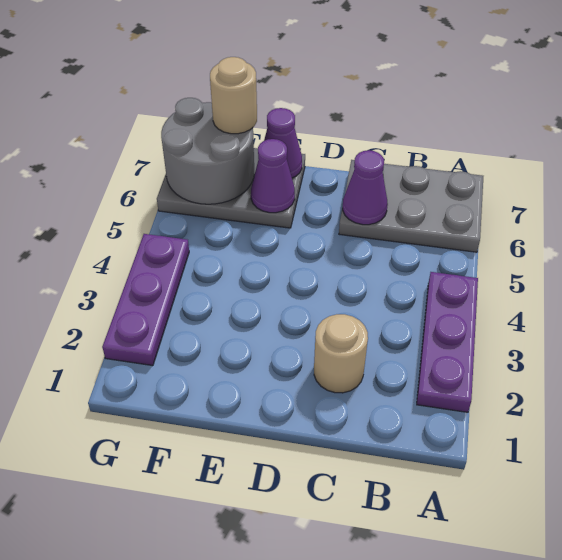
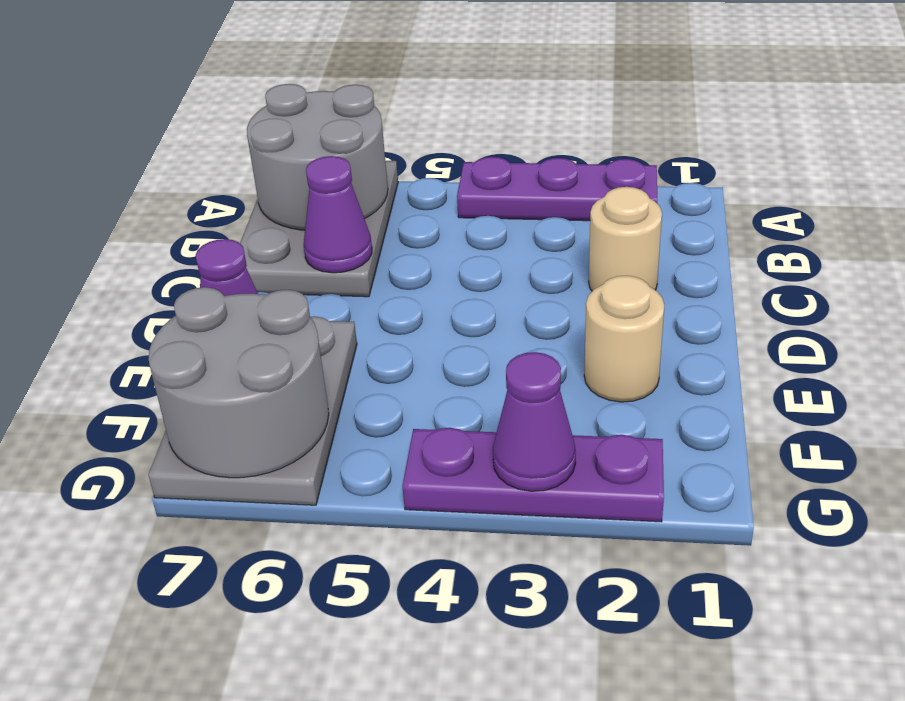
none -> grey round brick A6:B7 level 2
purple cone E6 level 2 -> purple cone G3 level 2
tan round brick F7 level 3 -> tan round brick E2 level 1

